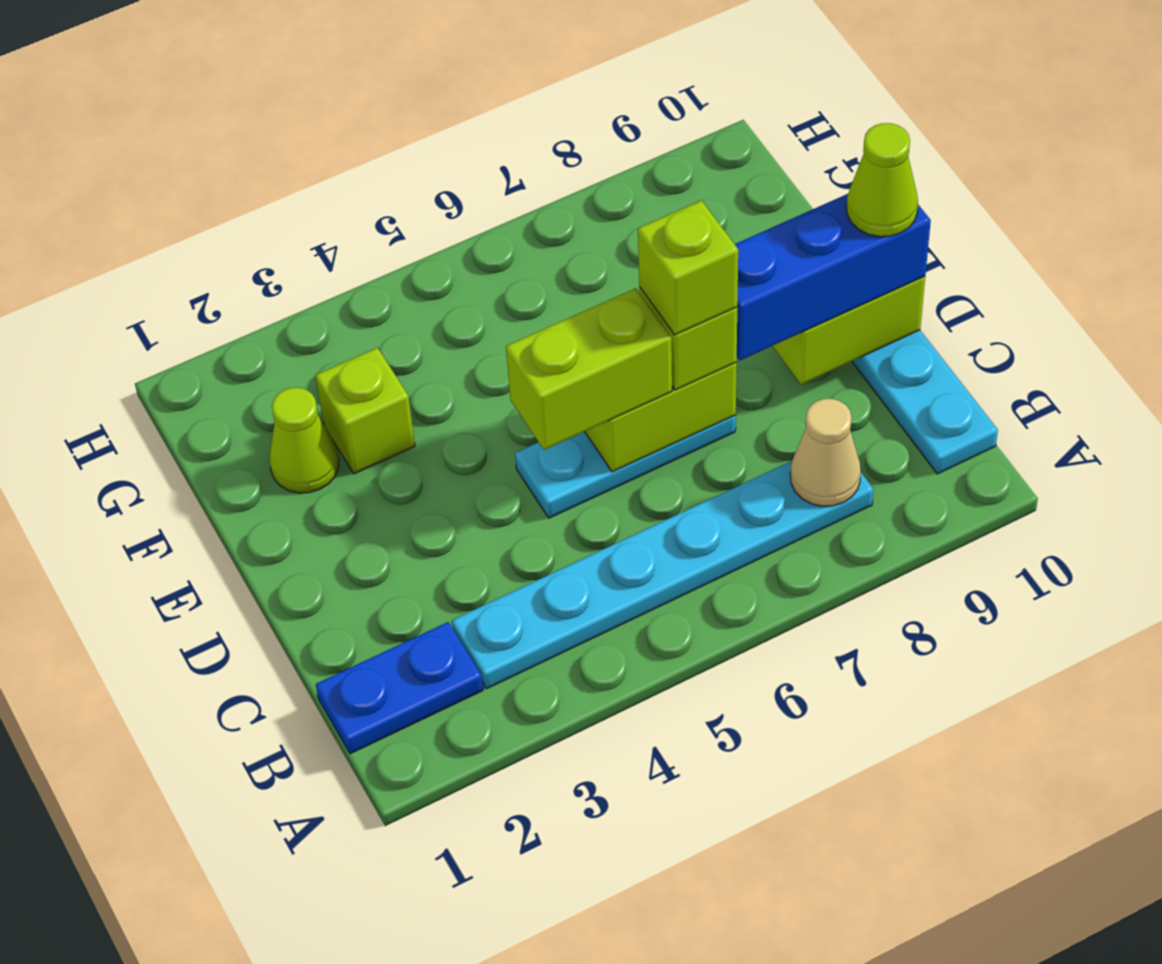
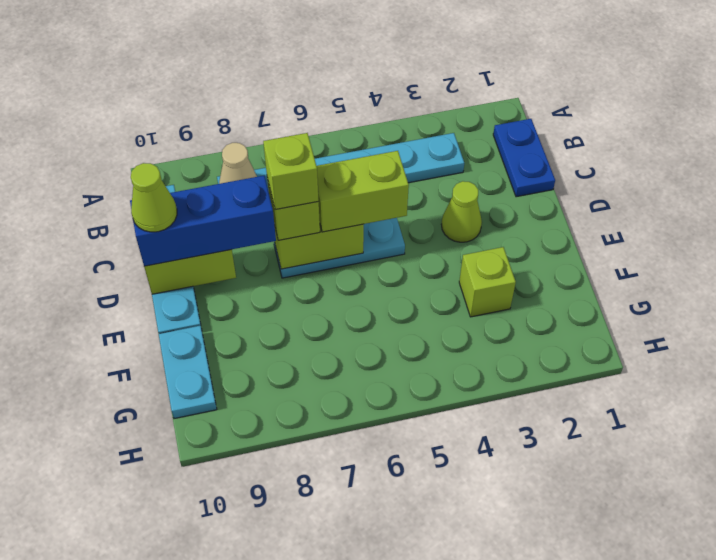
blue plate B1:B2 level 1 -> blue plate B1:C1 level 1
lime cone F2 level 1 -> lime cone D3 level 1
none -> cyan plate F10:G10 level 1

